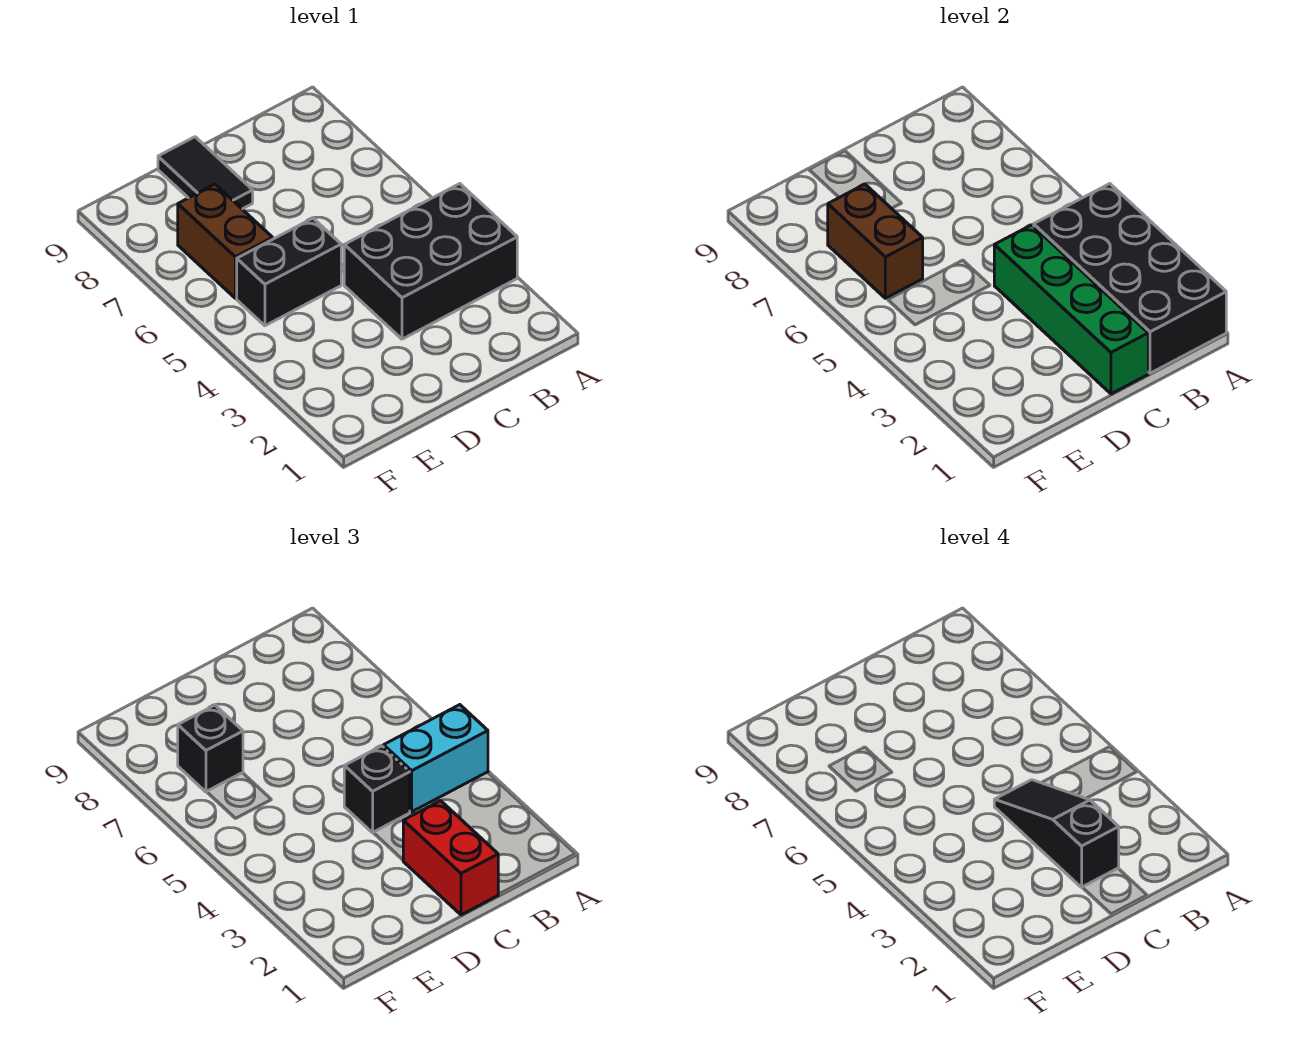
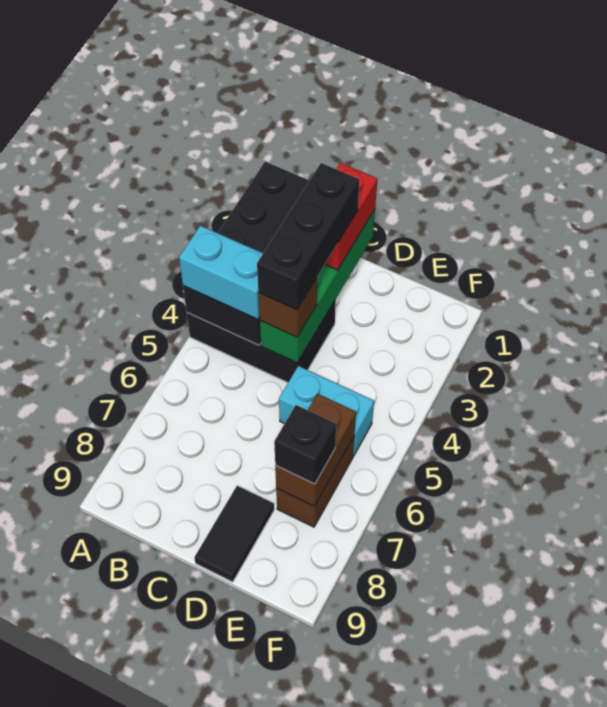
black slope C2:C4 level 4 top 2 -> black brick C2:C4 level 4
black brick C4 level 3 -> brown brick C4 level 3
black brick D5:E5 level 1 -> cyan brick D5:E5 level 1

